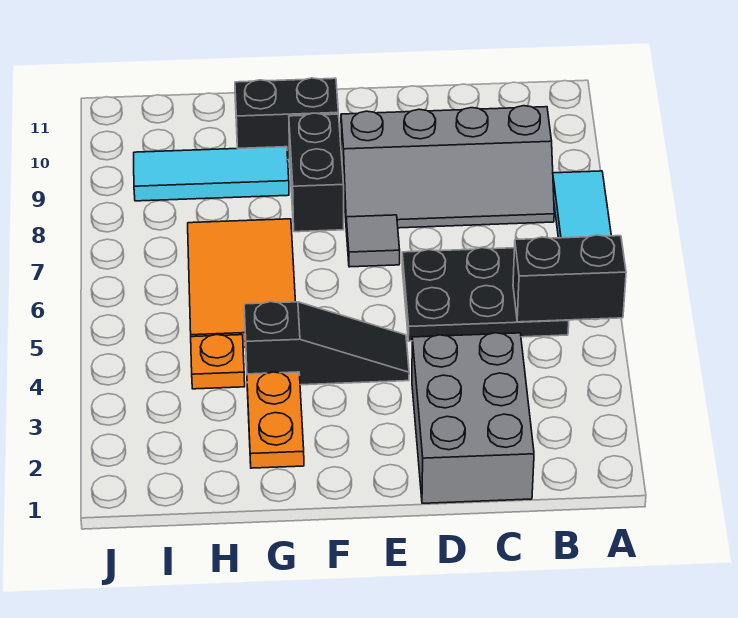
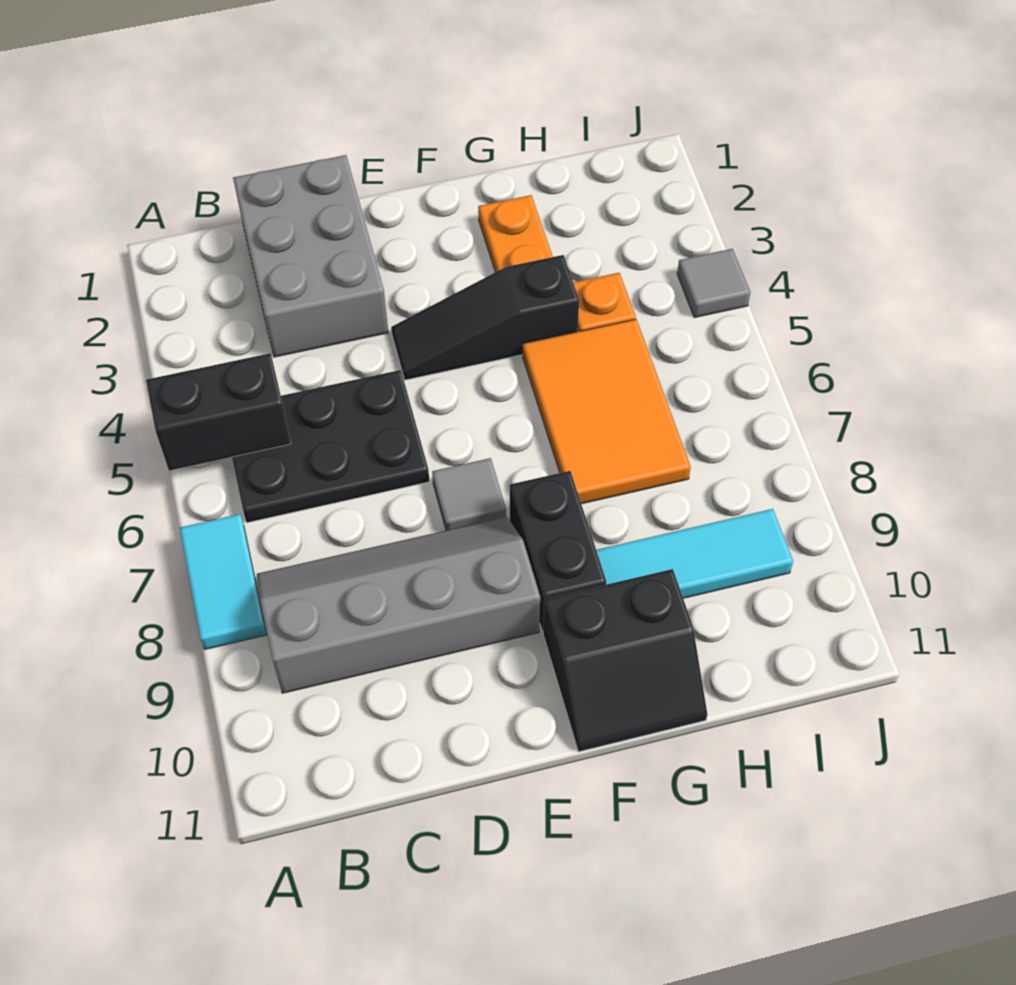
none -> grey tile J4 level 1

